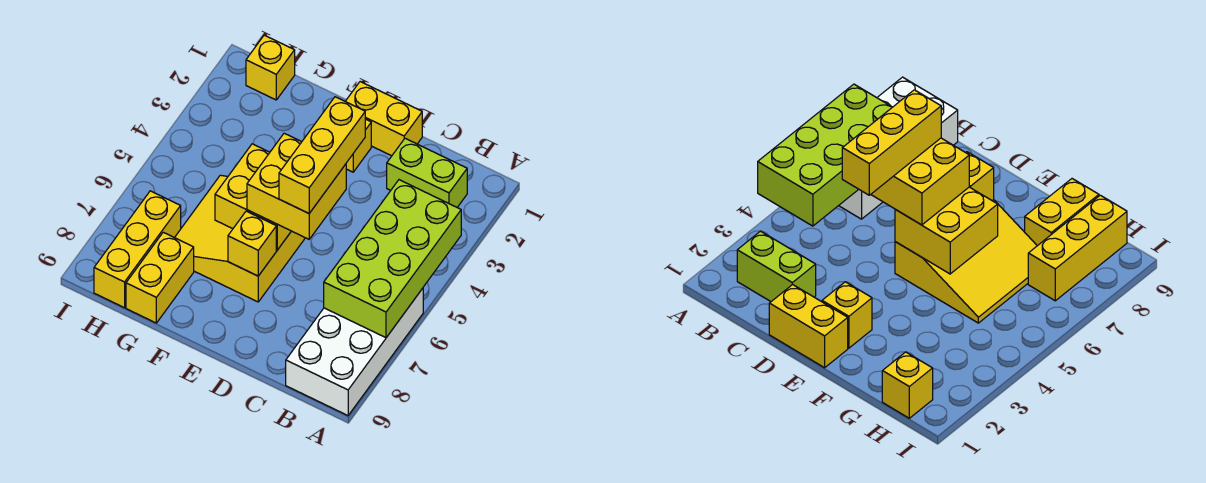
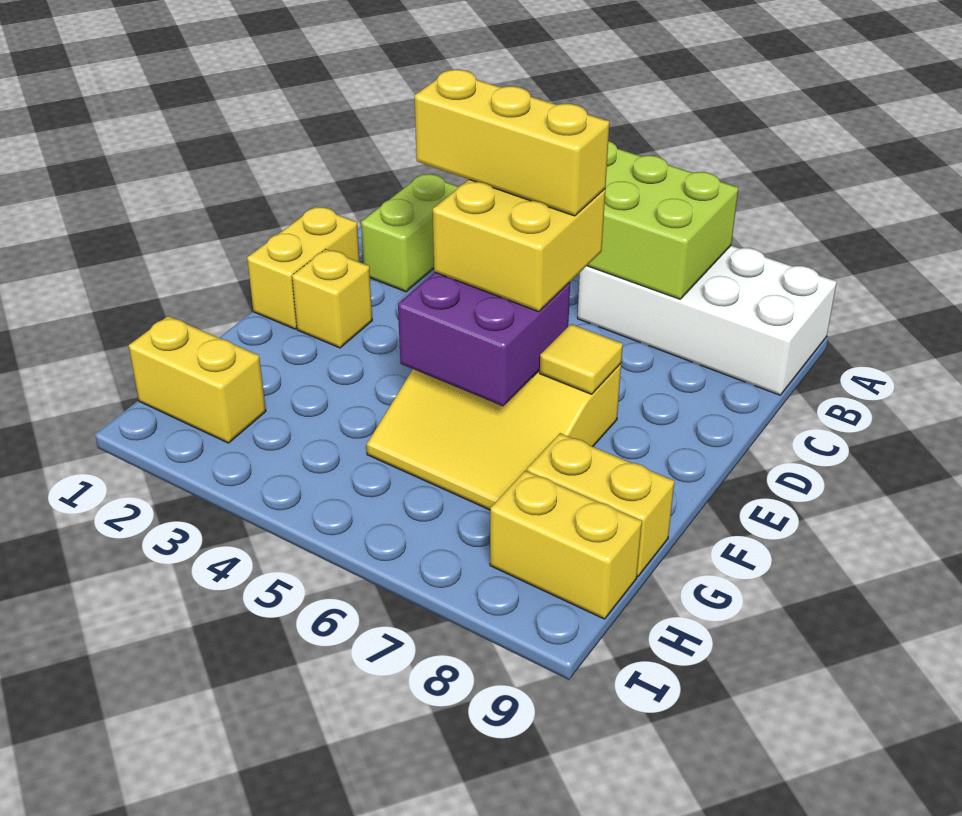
yellow brick E5:F6 level 2 -> purple brick E5:F6 level 2
yellow brick E7 level 2 -> yellow tile E7 level 2
yellow brick H1 level 1 -> yellow brick H1:H2 level 1
yellow brick H7:H9 level 1 -> yellow brick H8:H9 level 1

